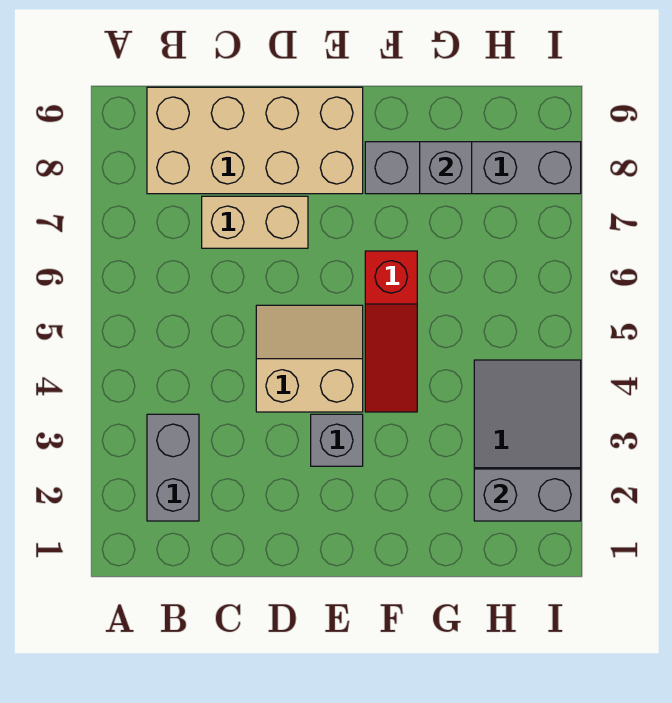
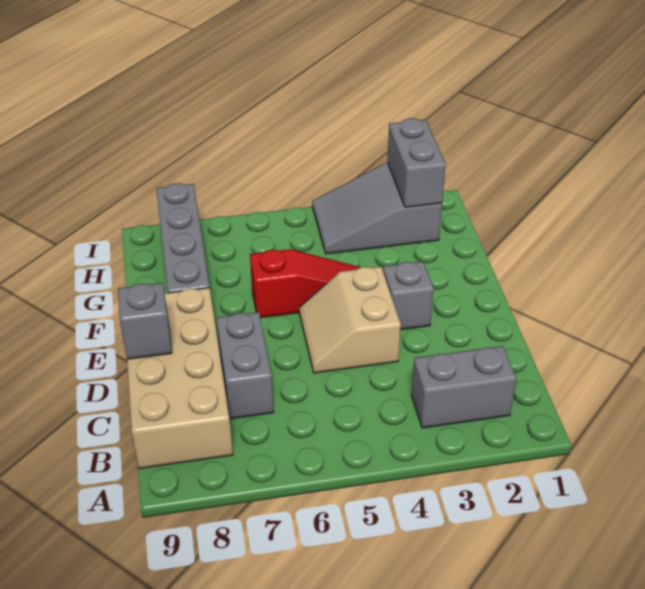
tan brick C7:D7 level 1 -> grey brick C7:D7 level 1
grey brick G8 level 2 -> grey brick D9 level 2

